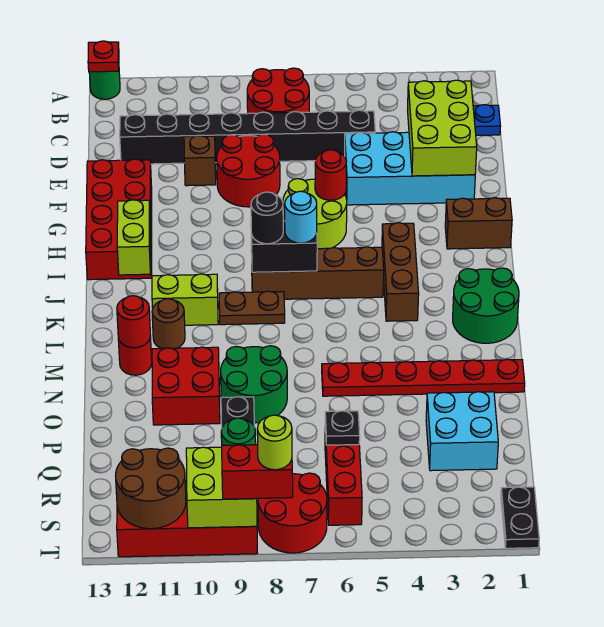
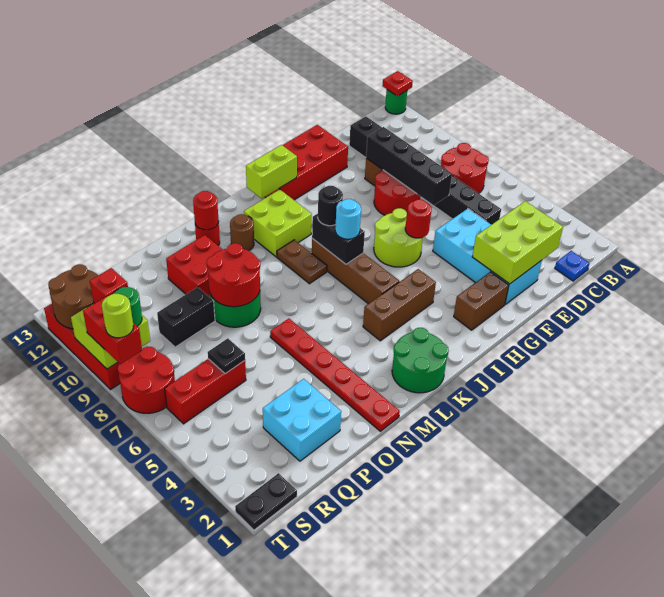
none -> black brick E7:E10 level 2
brown brick H1:H2 level 1 -> brown brick G2:H2 level 1
lime brick K10:K11 level 1 -> lime brick J10:K11 level 1
none -> red round brick N8:O9 level 2
none -> red brick S10 level 3

